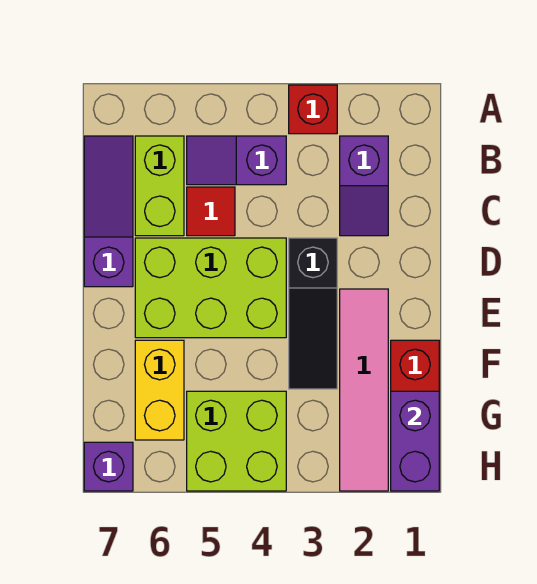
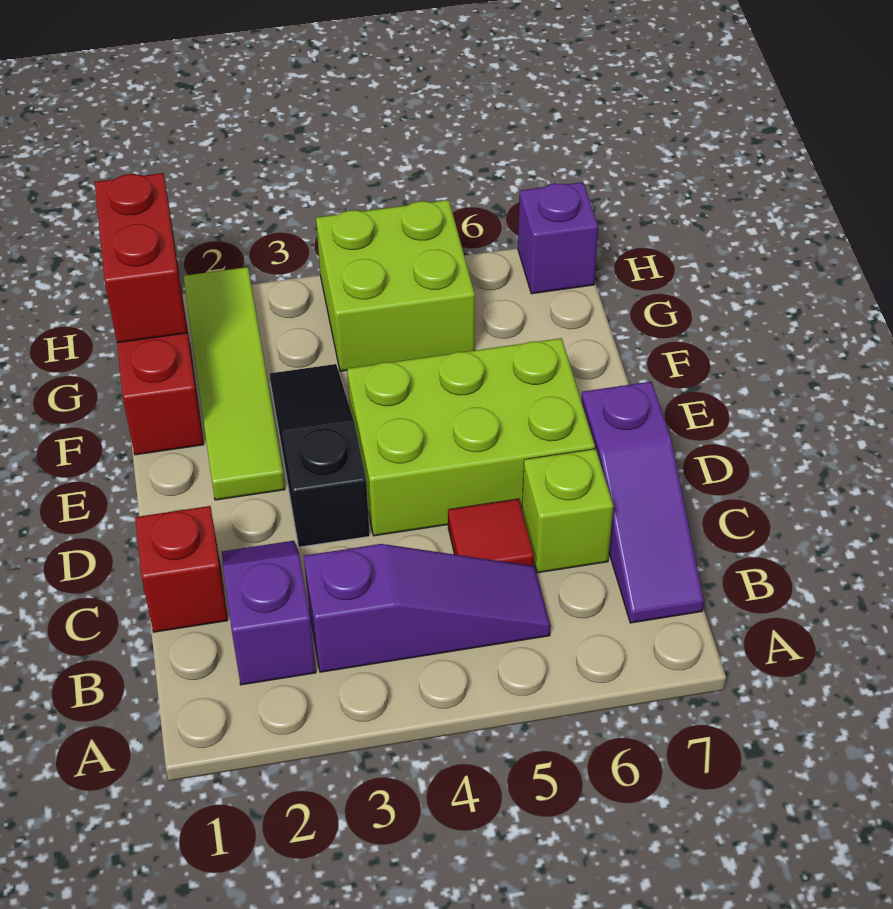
red brick A3 level 1 -> red brick C1 level 1
purple slope B4:B5 level 1 top 4 -> purple slope B3:B5 level 1 top 3
lime brick B6:C6 level 1 -> lime brick C6 level 1
pink tile E2:H2 level 1 -> lime tile E2:H2 level 1
yellow brick F6:G6 level 1 -> none
purple brick G1:H1 level 2 -> red brick G1:H1 level 2

